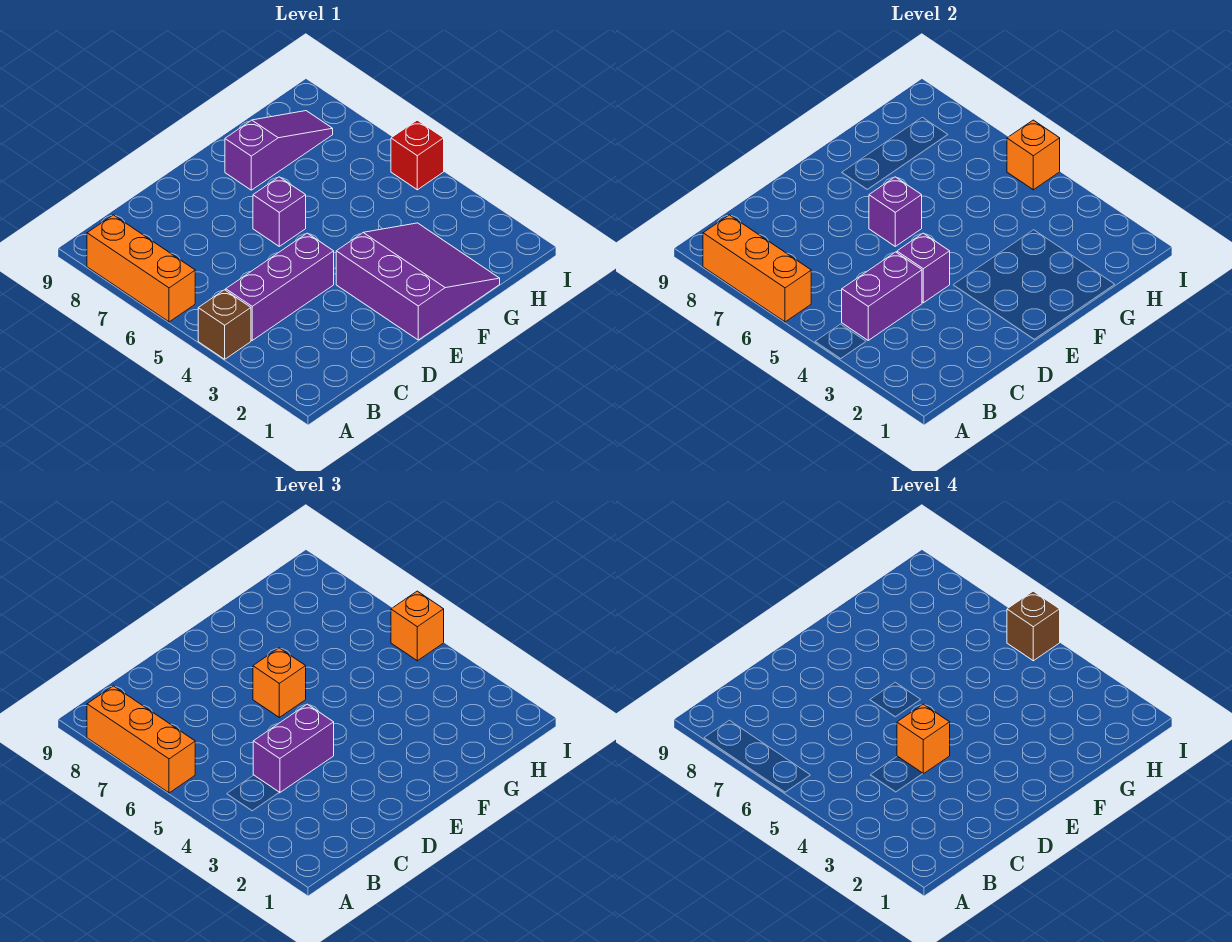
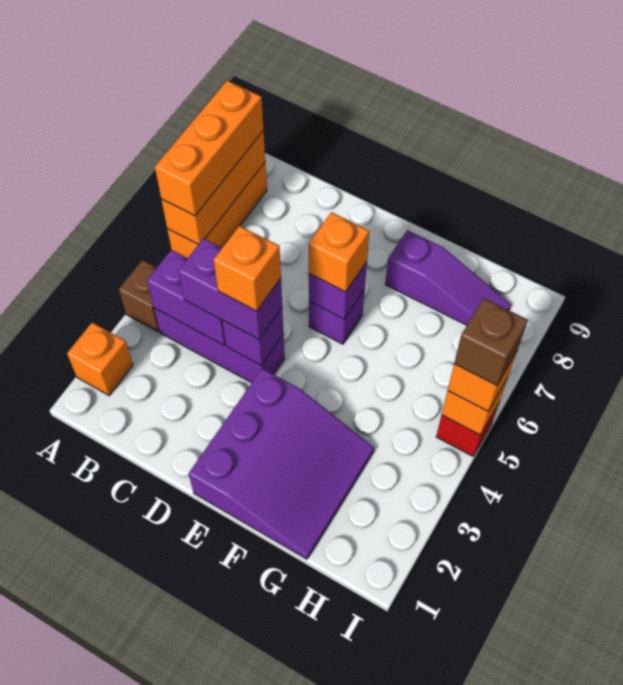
none -> orange brick A2 level 1

